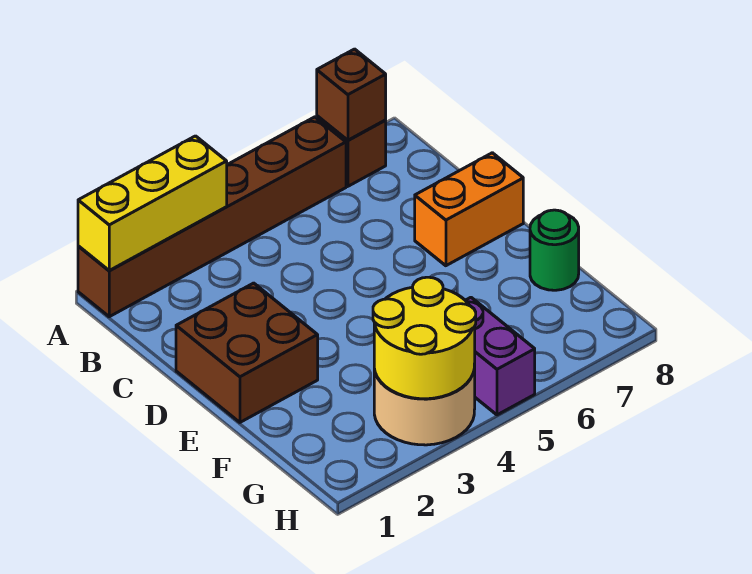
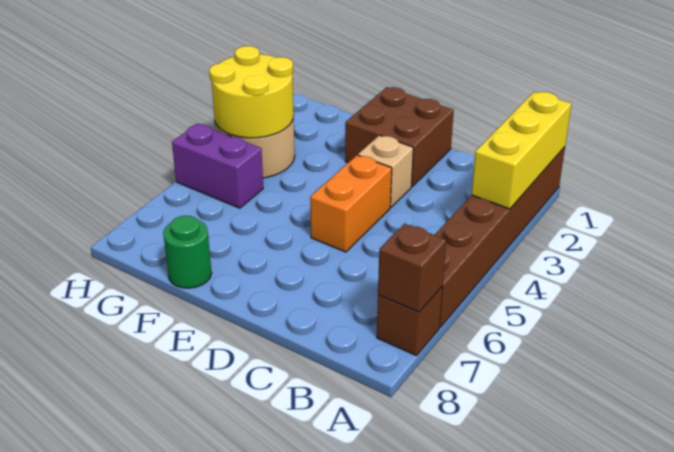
none -> tan brick D3 level 1
orange brick D7:D8 level 1 -> orange brick D4:D5 level 1

